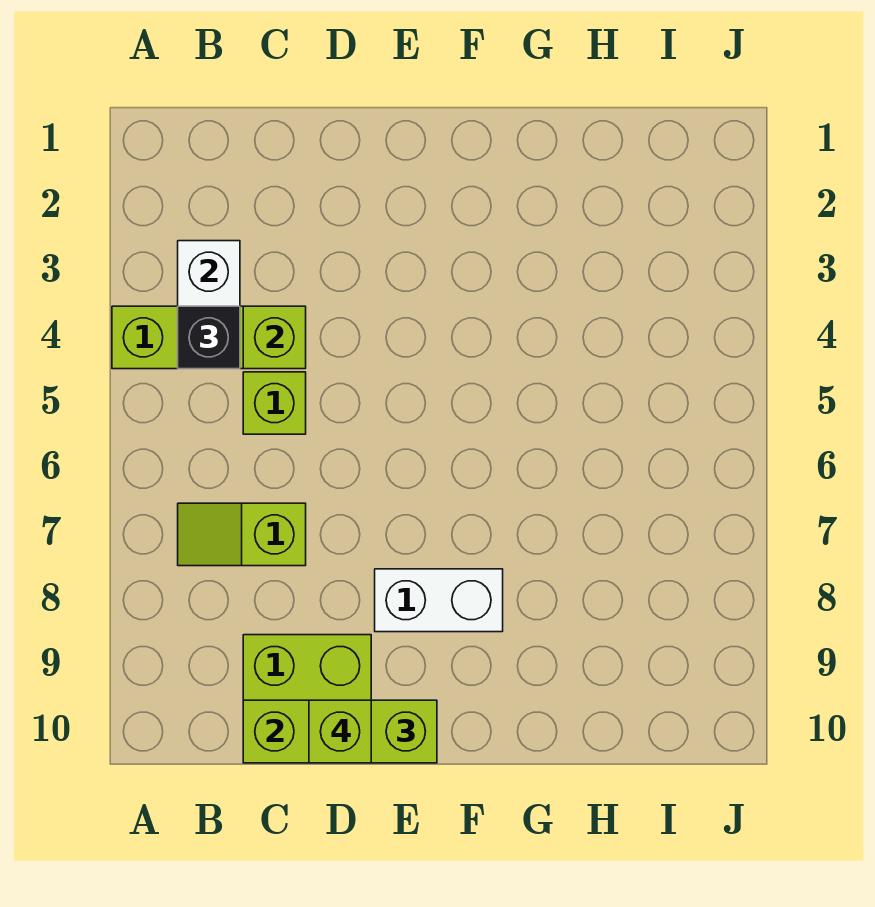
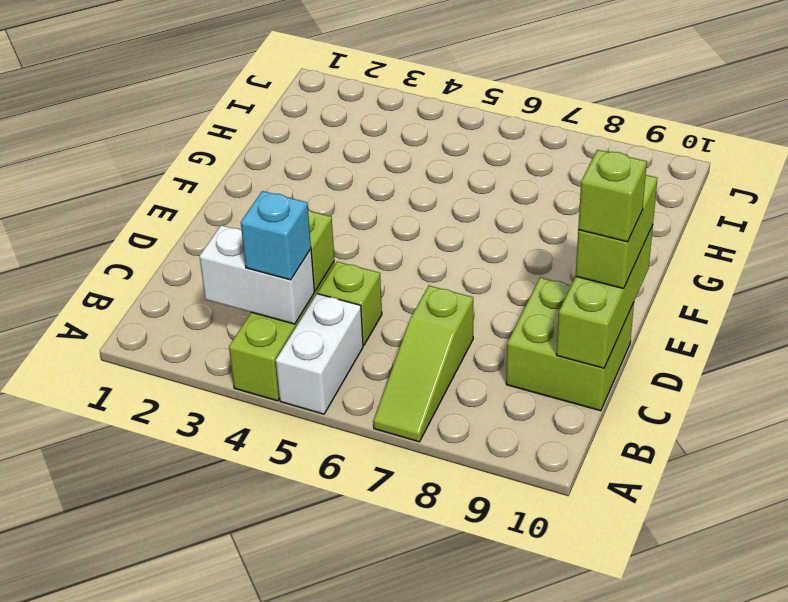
black brick B4 level 3 -> cyan brick B4 level 3
lime slope B7:C7 level 1 top C -> lime slope A7:C7 level 1 top C
white brick E8:F8 level 1 -> white brick A5:B5 level 1

